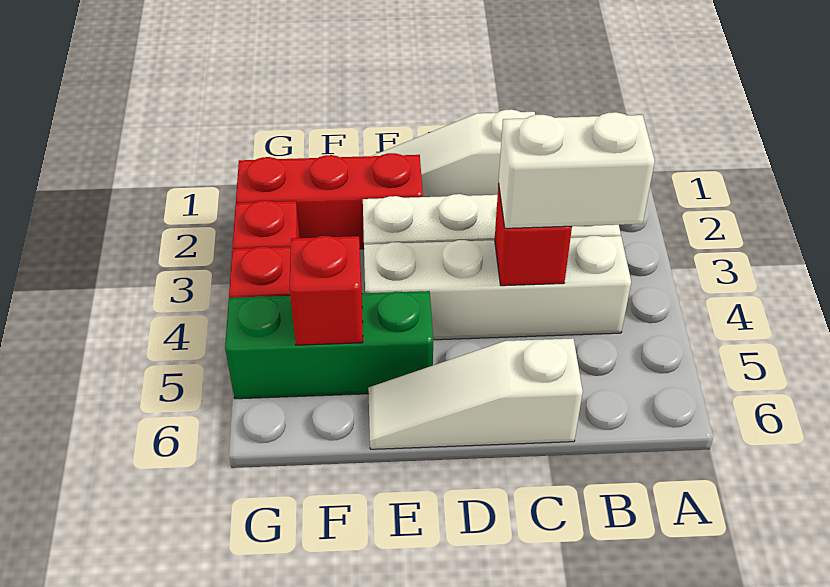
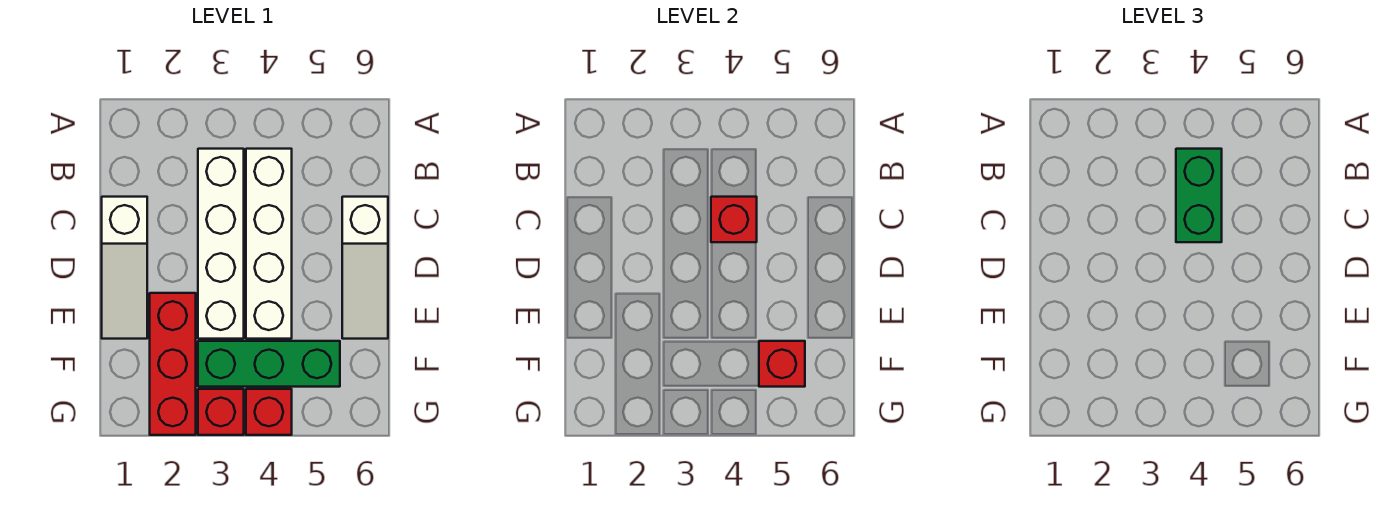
white brick B4:C4 level 3 -> green brick B4:C4 level 3
green brick E5:G5 level 1 -> green brick F3:F5 level 1

